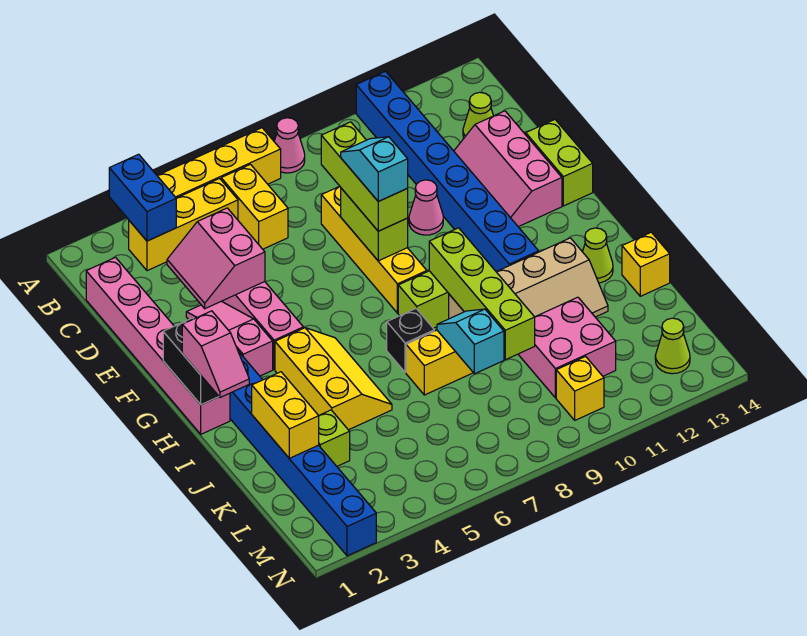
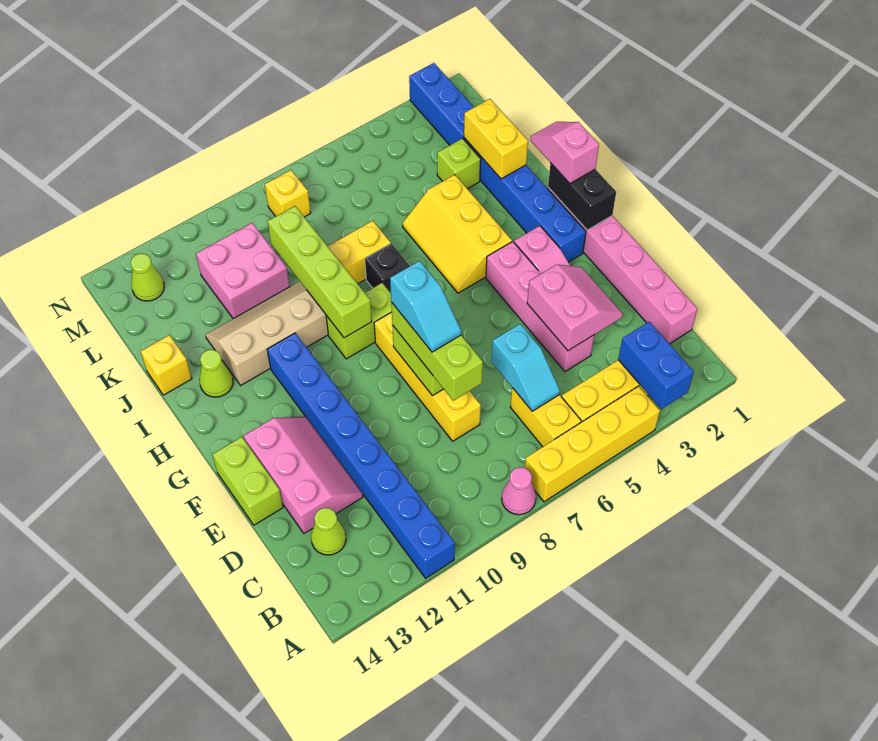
pink cone E10 level 1 -> none
cyan slope J8:K8 level 2 top K -> cyan slope C6:D6 level 2 top D
yellow brick M10 level 1 -> yellow brick M8 level 1

